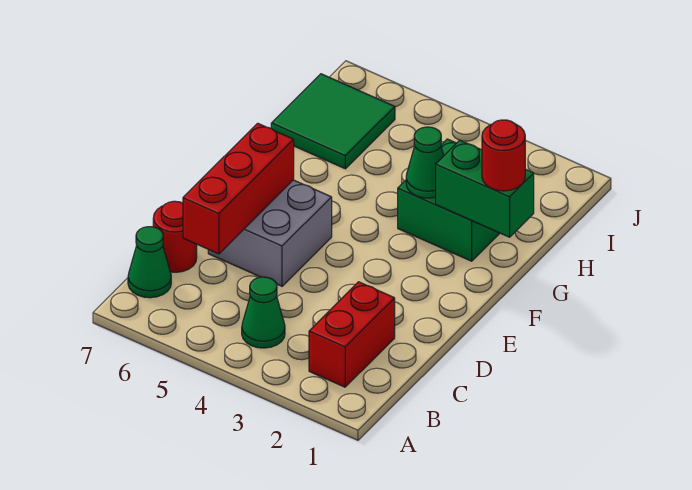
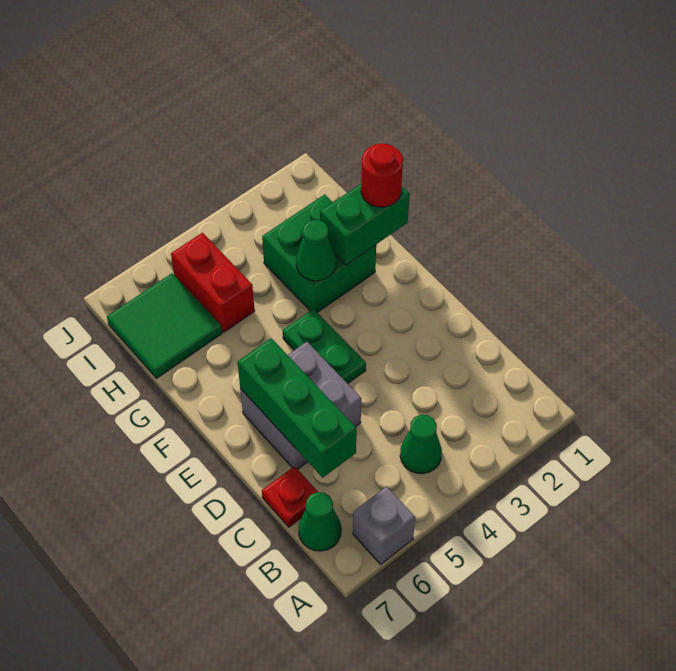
none -> grey brick A6 level 1
red brick B2:C2 level 1 -> red brick H5:I5 level 1
red brick C6:E6 level 2 -> green brick C6:E6 level 2
red round brick C7 level 1 -> red plate C7 level 1
none -> green plate E4:F4 level 1

